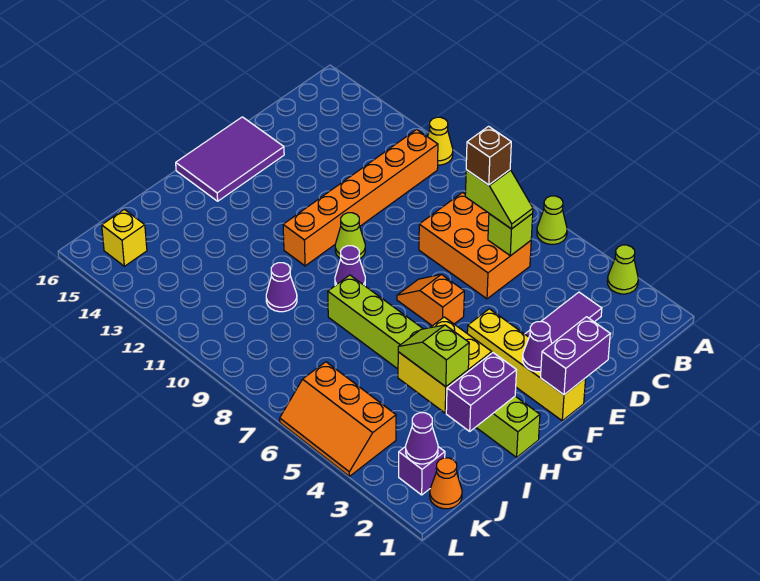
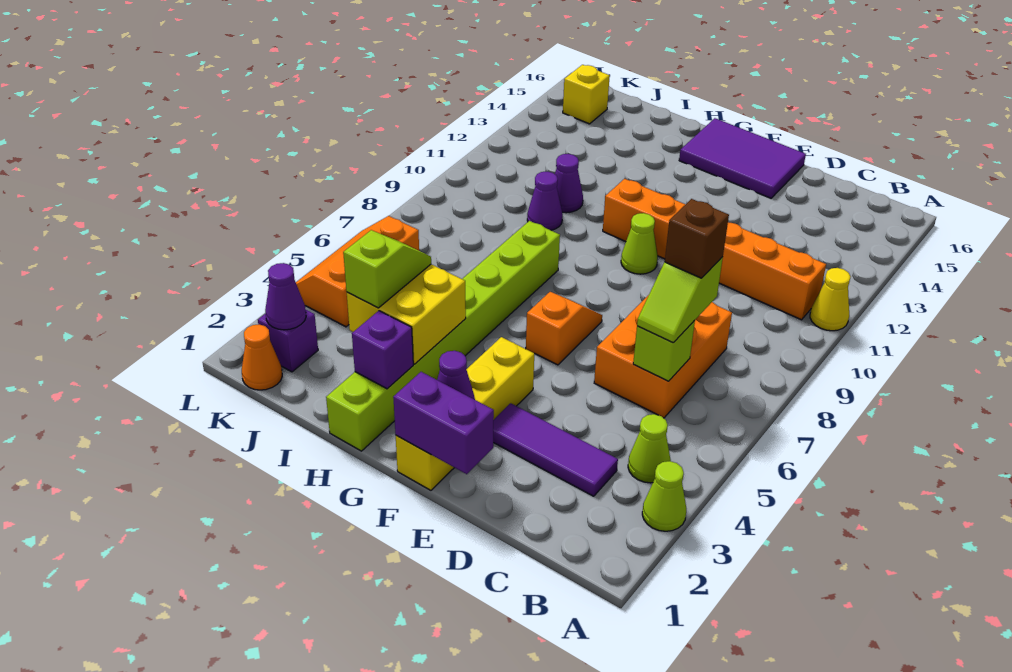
lime cone A6 level 1 -> lime cone B4 level 1
purple cone G9 level 1 -> purple cone I11 level 1
purple brick H2:I2 level 2 -> purple brick H2 level 2

